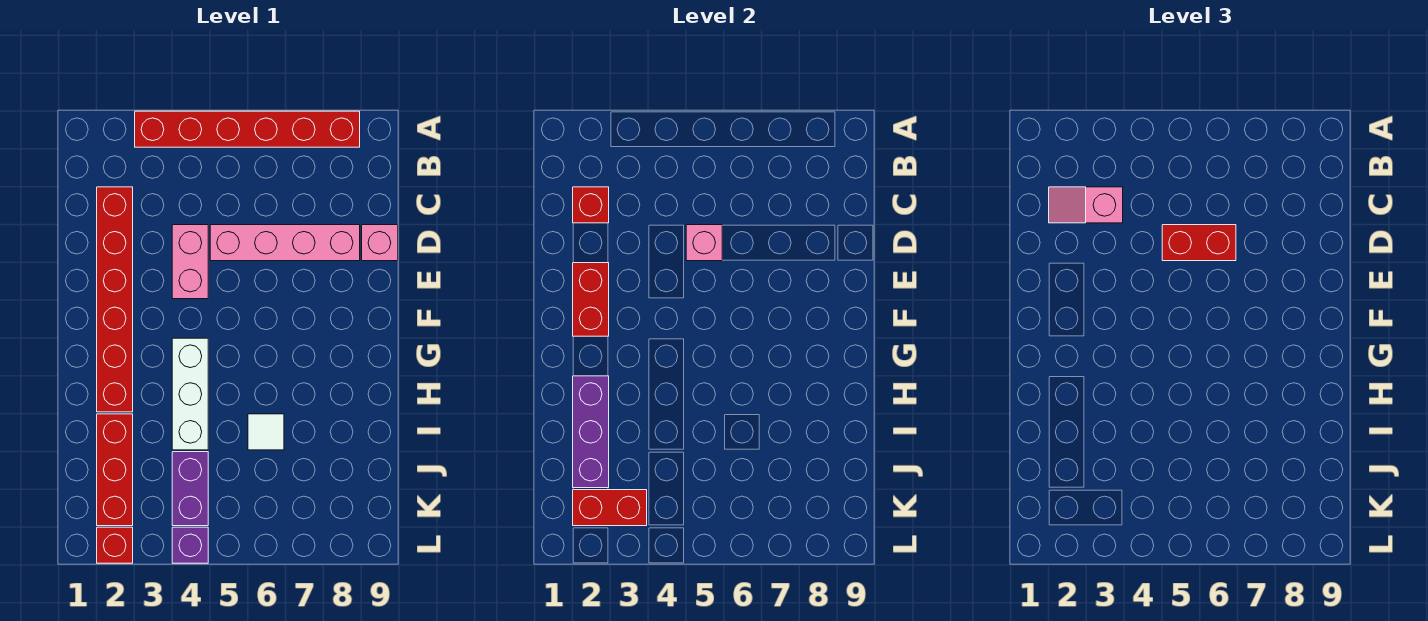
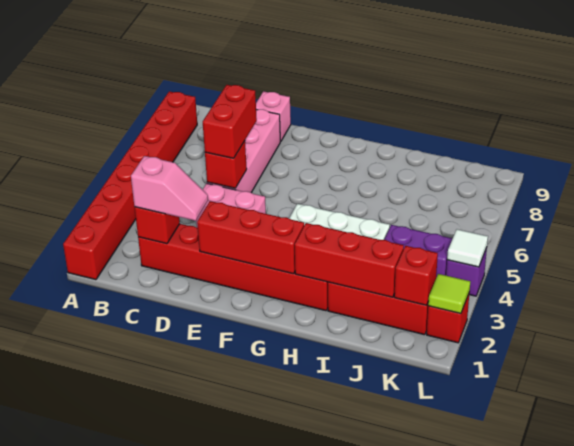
red brick A3:A8 level 1 -> red brick A1:A8 level 1
pink slope C2:C3 level 3 top 3 -> pink slope C2:D2 level 3 top C
pink brick D5 level 2 -> red brick D5 level 2
red brick E2:F2 level 2 -> red brick E2:G2 level 2
purple brick H2:J2 level 2 -> red brick H2:J2 level 2
white tile I6 level 1 -> white tile L4 level 2
red brick K2:K3 level 2 -> red brick K2 level 2
none -> lime tile L2 level 2

